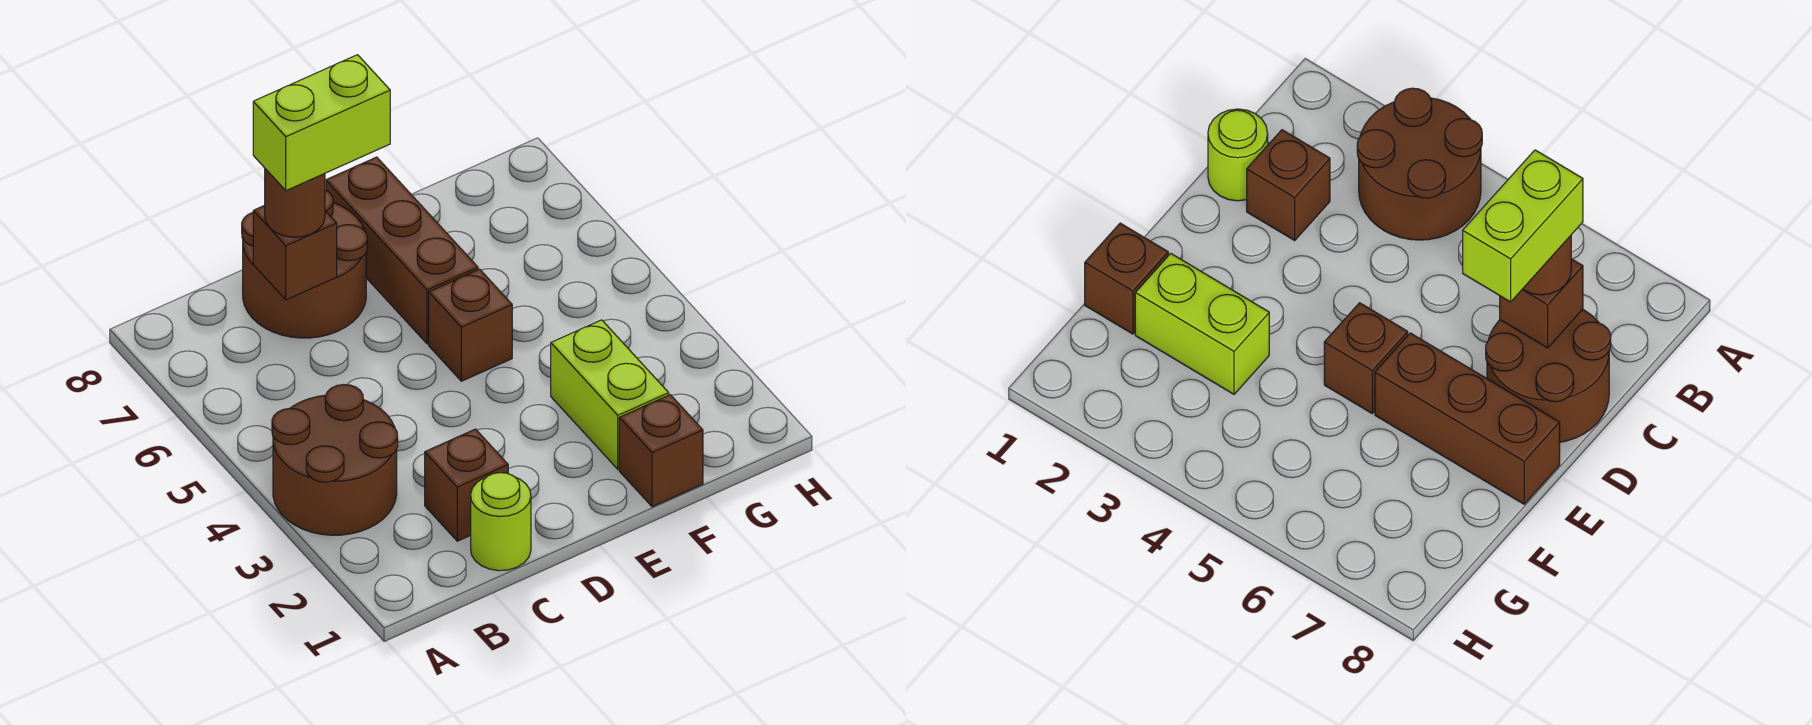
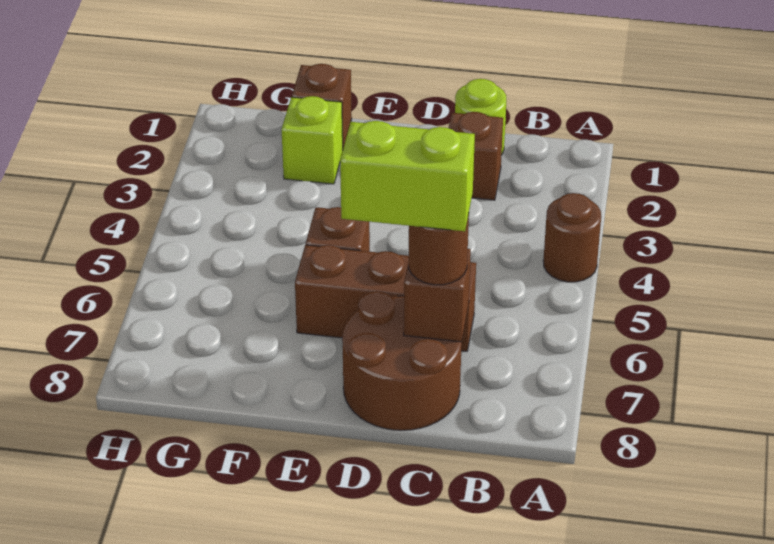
brown round brick A3:B4 level 1 -> brown round brick A4 level 1
brown brick E6:E8 level 1 -> brown brick C6:E6 level 1
lime brick F2:F3 level 1 -> lime brick F2 level 1

